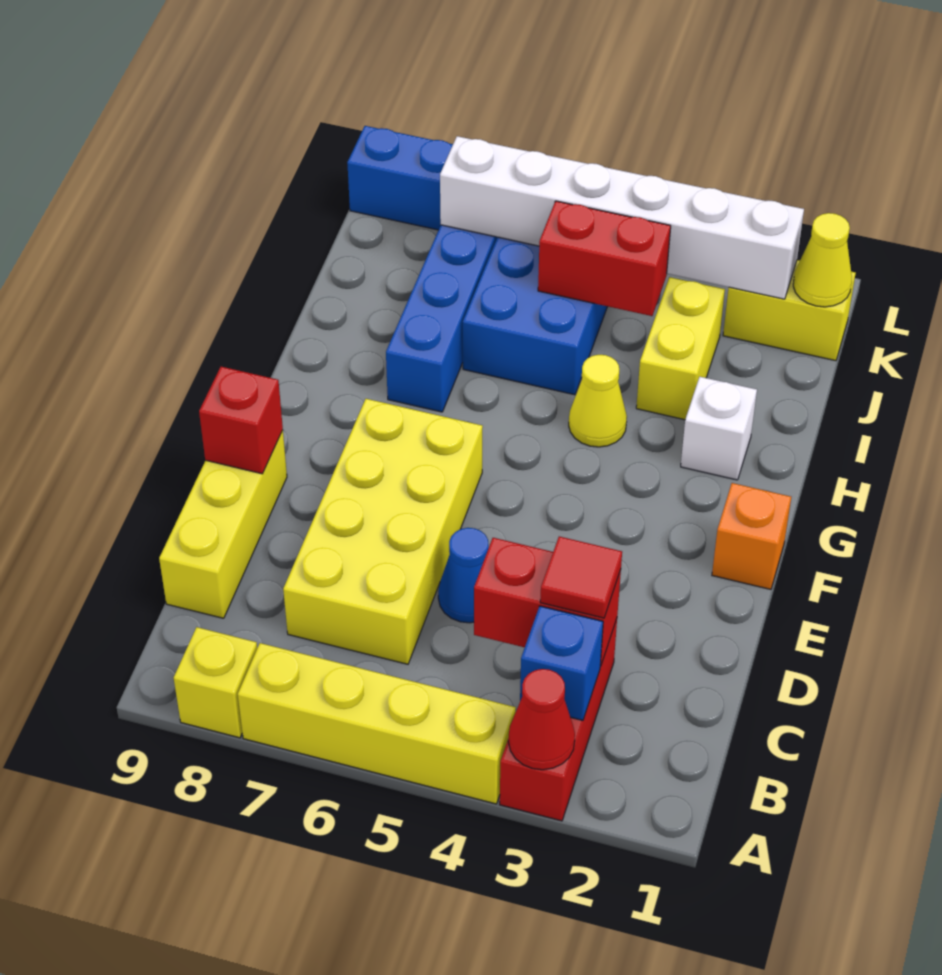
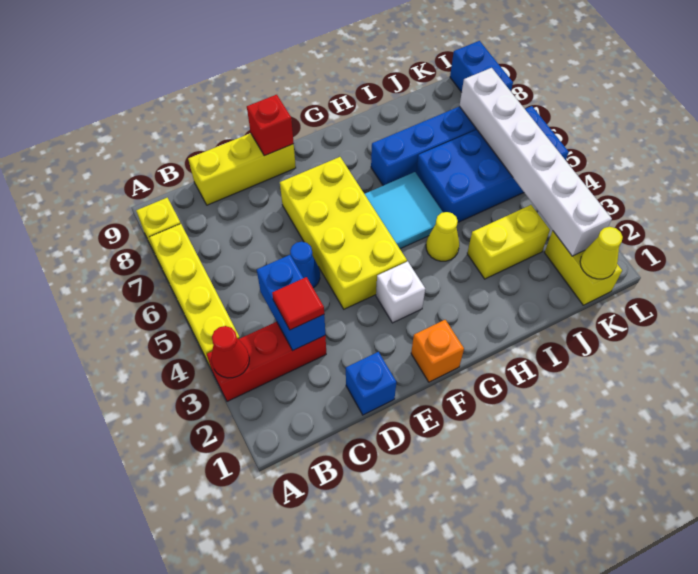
blue brick B3 level 2 -> blue brick D1 level 1
red brick C3:C4 level 2 -> blue brick C3:C4 level 2
yellow brick C6:F7 level 1 -> yellow brick E4:F7 level 1
none -> cyan tile G5:H6 level 1
white brick H2 level 1 -> white brick F3 level 1
red brick J4:J5 level 2 -> none

